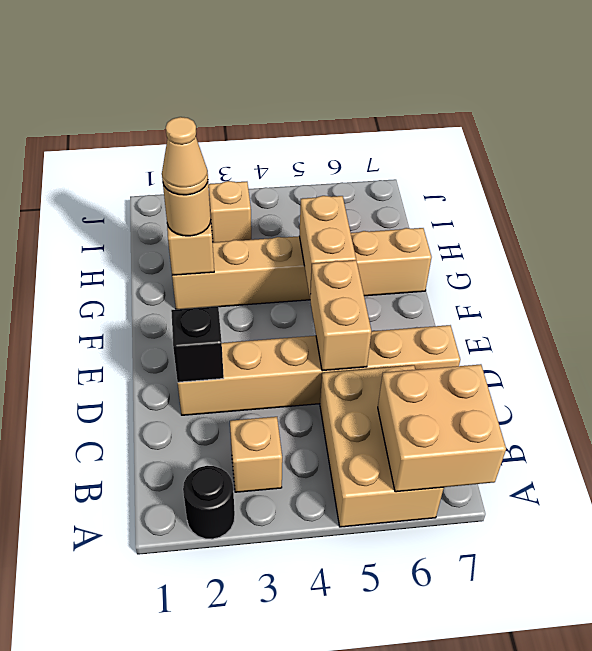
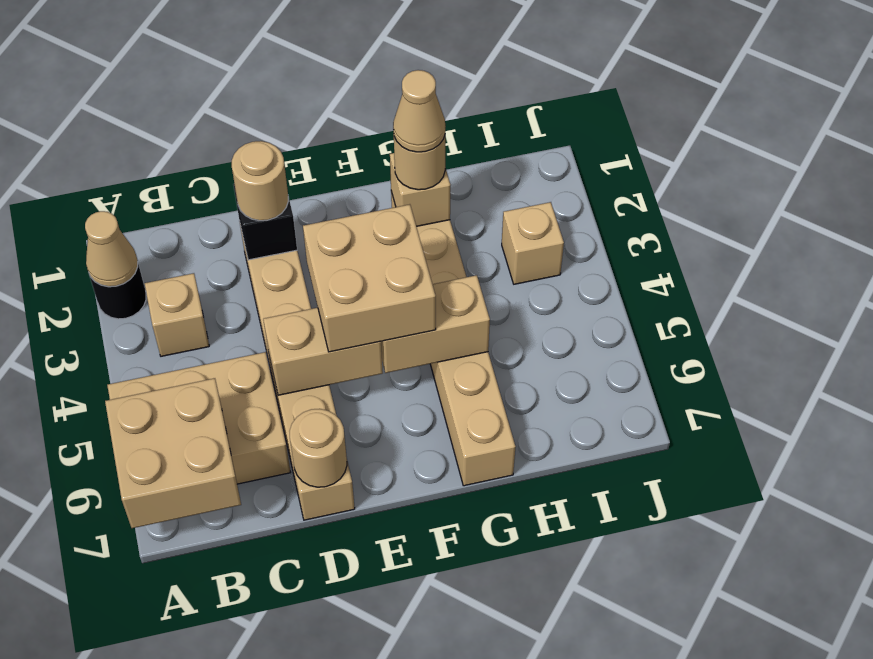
none -> tan cone A2 level 2
none -> tan round brick D2 level 3
none -> tan round brick D7 level 2
none -> tan brick E4:F5 level 3

